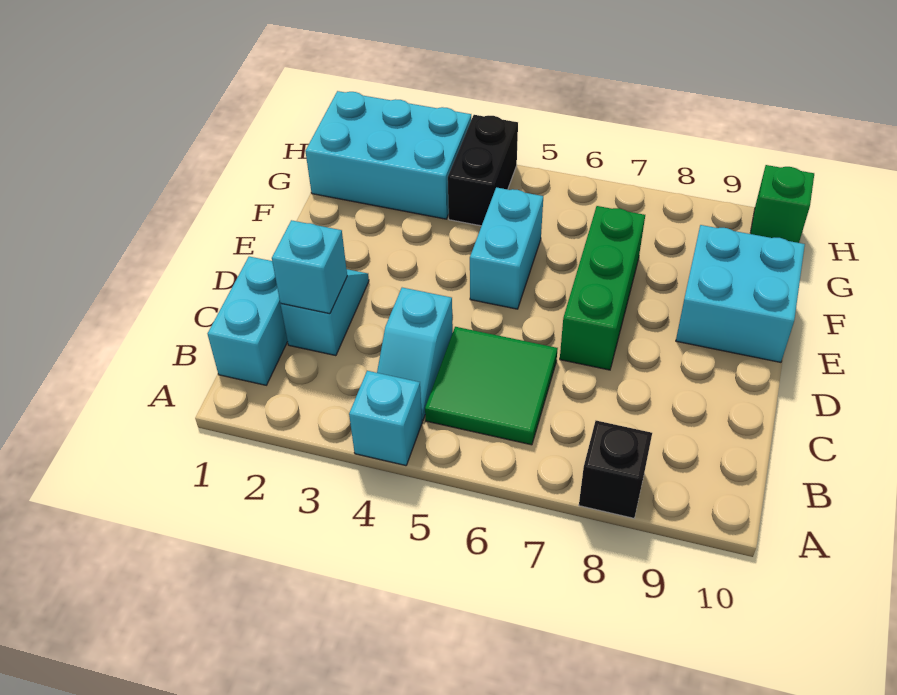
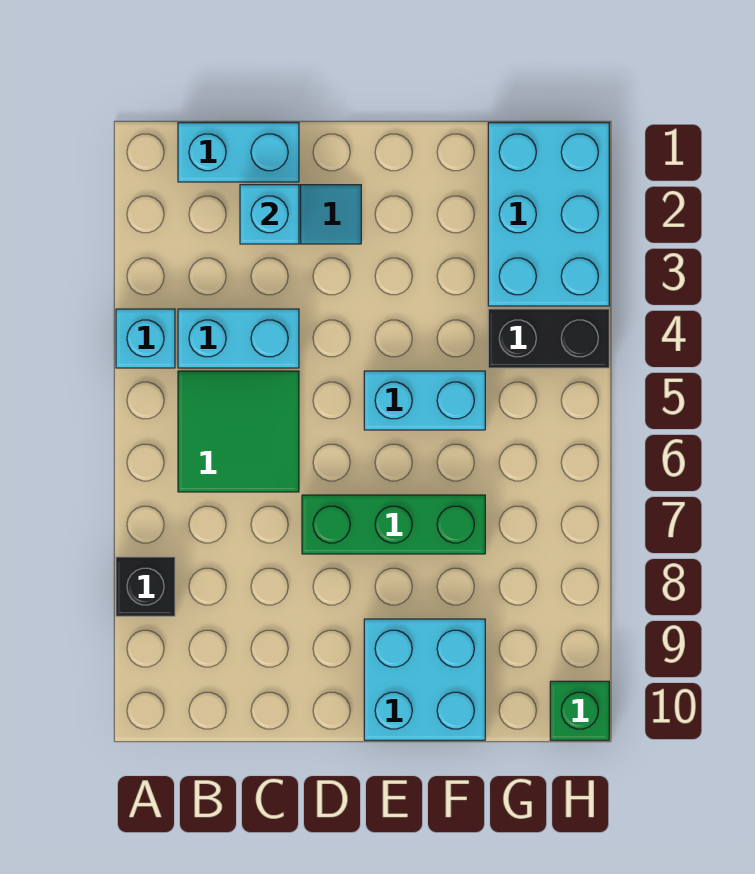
cyan slope B4:C4 level 1 top C -> cyan brick B4:C4 level 1

